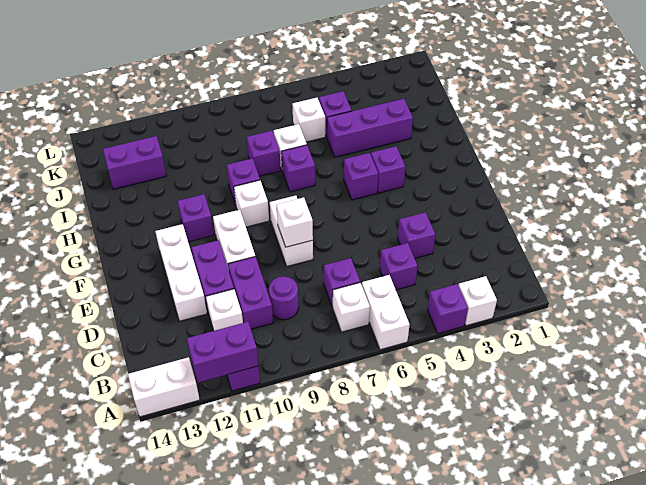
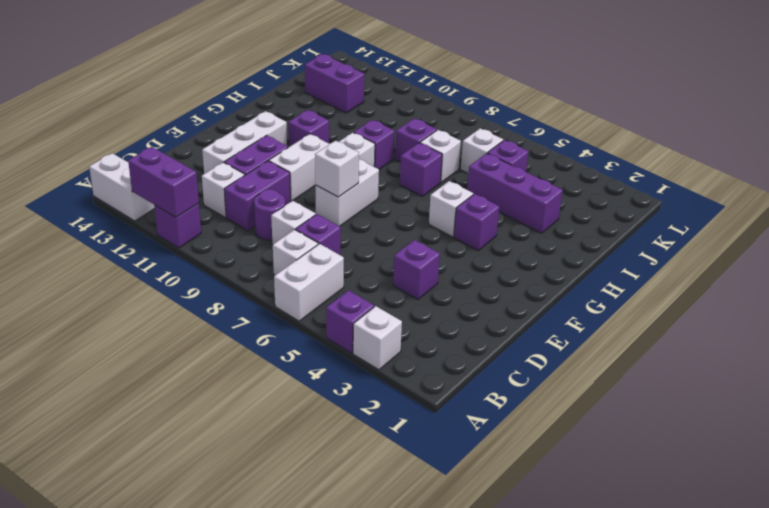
purple brick C5 level 1 -> none
none -> white brick C8 level 1
purple brick G5 level 1 -> white brick G5 level 1

